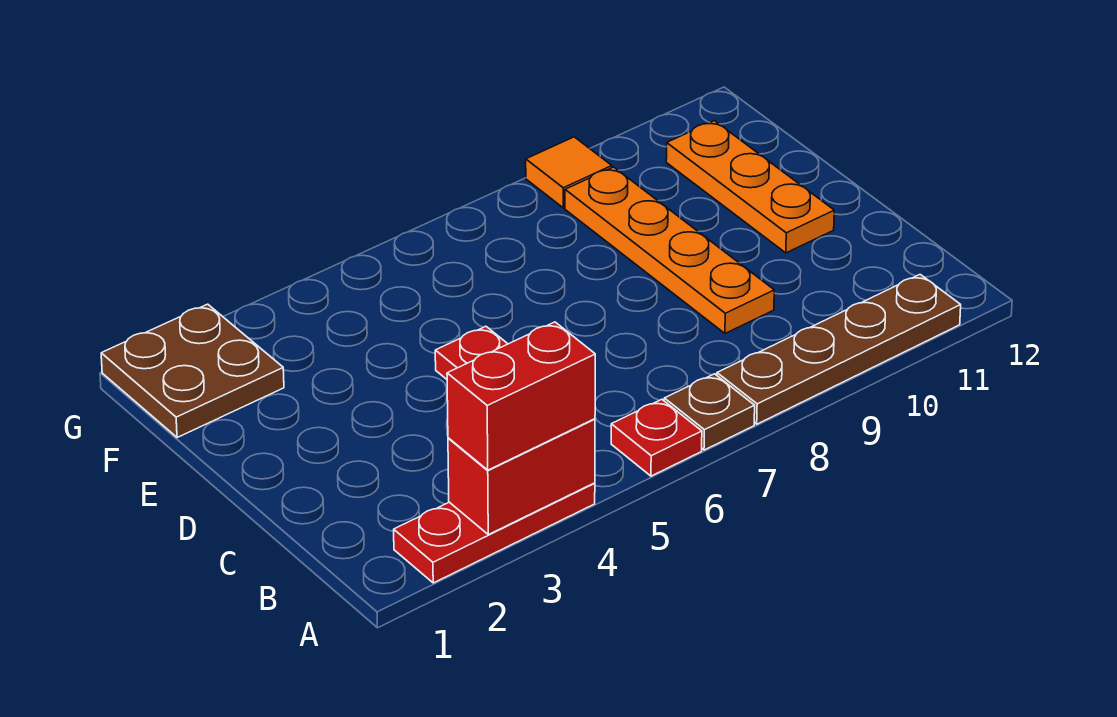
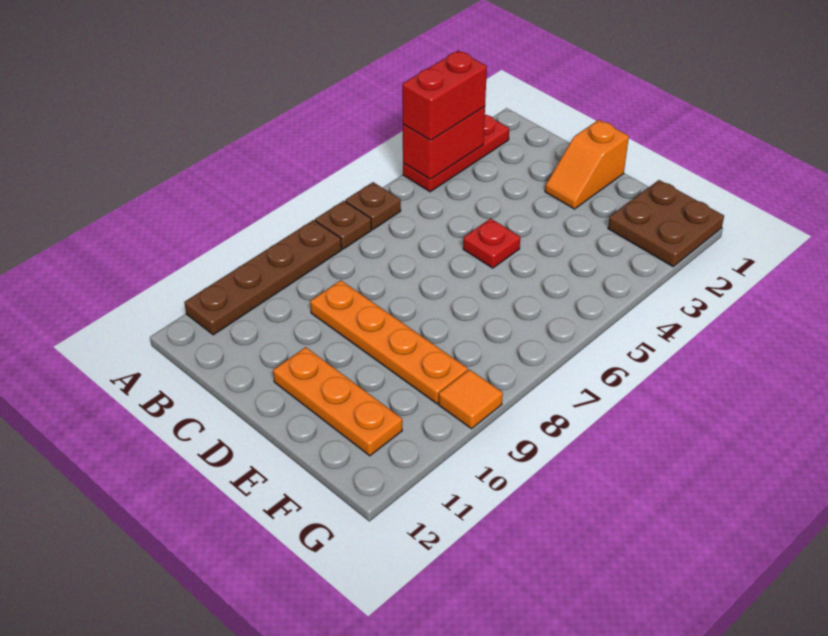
red plate A6 level 1 -> brown plate A6 level 1
none -> orange slope D1:D2 level 1 top 1

